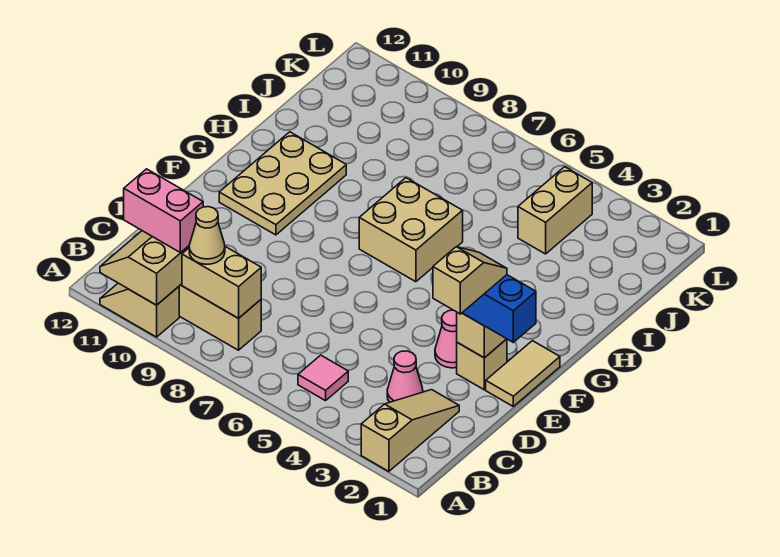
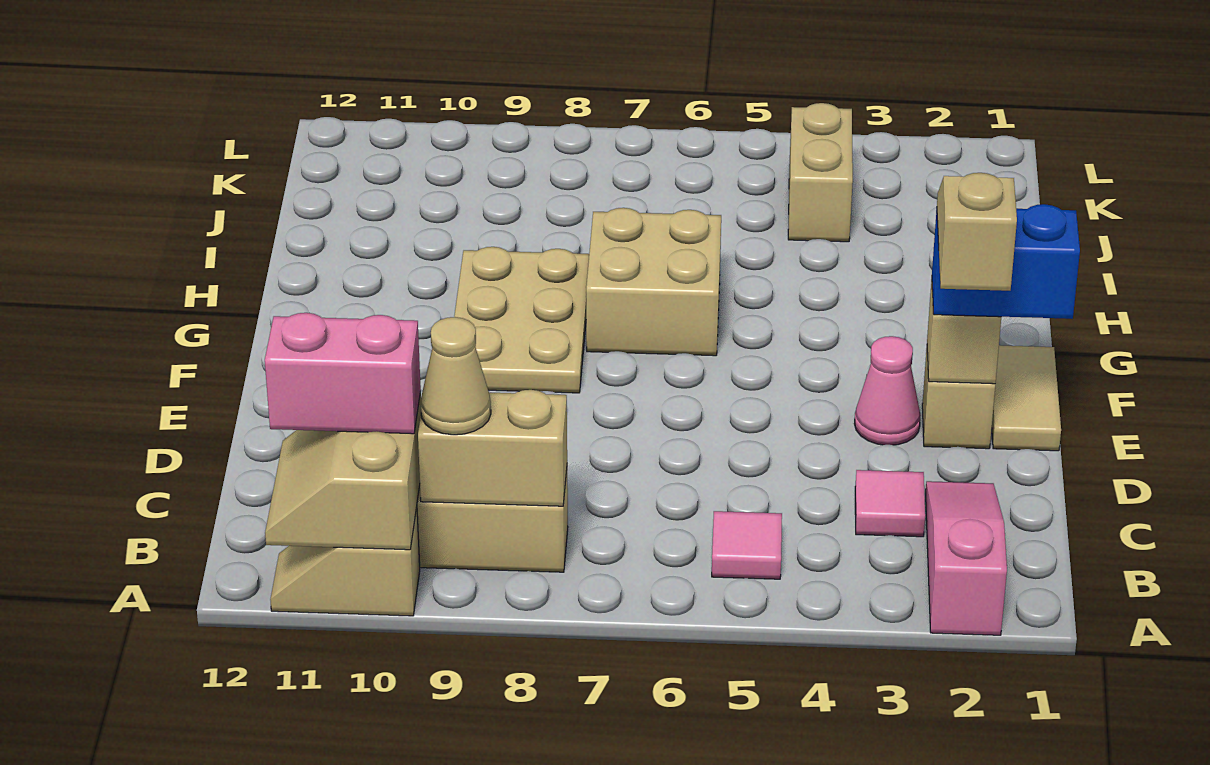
tan slope A2:C2 level 1 top A -> pink slope A2:C2 level 1 top A
pink cone C3 level 1 -> pink tile C3 level 1
tan plate F10:H11 level 1 -> tan plate F8:H9 level 1

